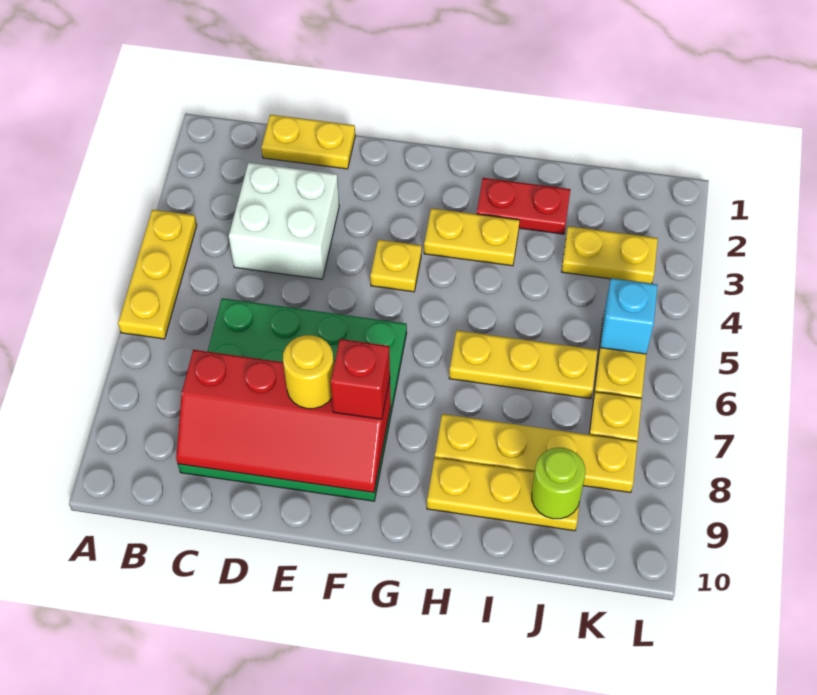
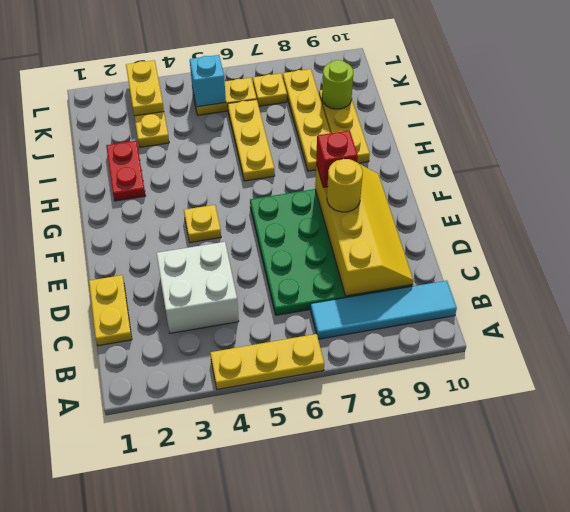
none -> cyan tile B7:B10 level 1
red slope C8:F9 level 2 top 8 -> yellow slope C8:F9 level 2 top 8
yellow plate G3:H3 level 1 -> yellow plate K3:L3 level 2

